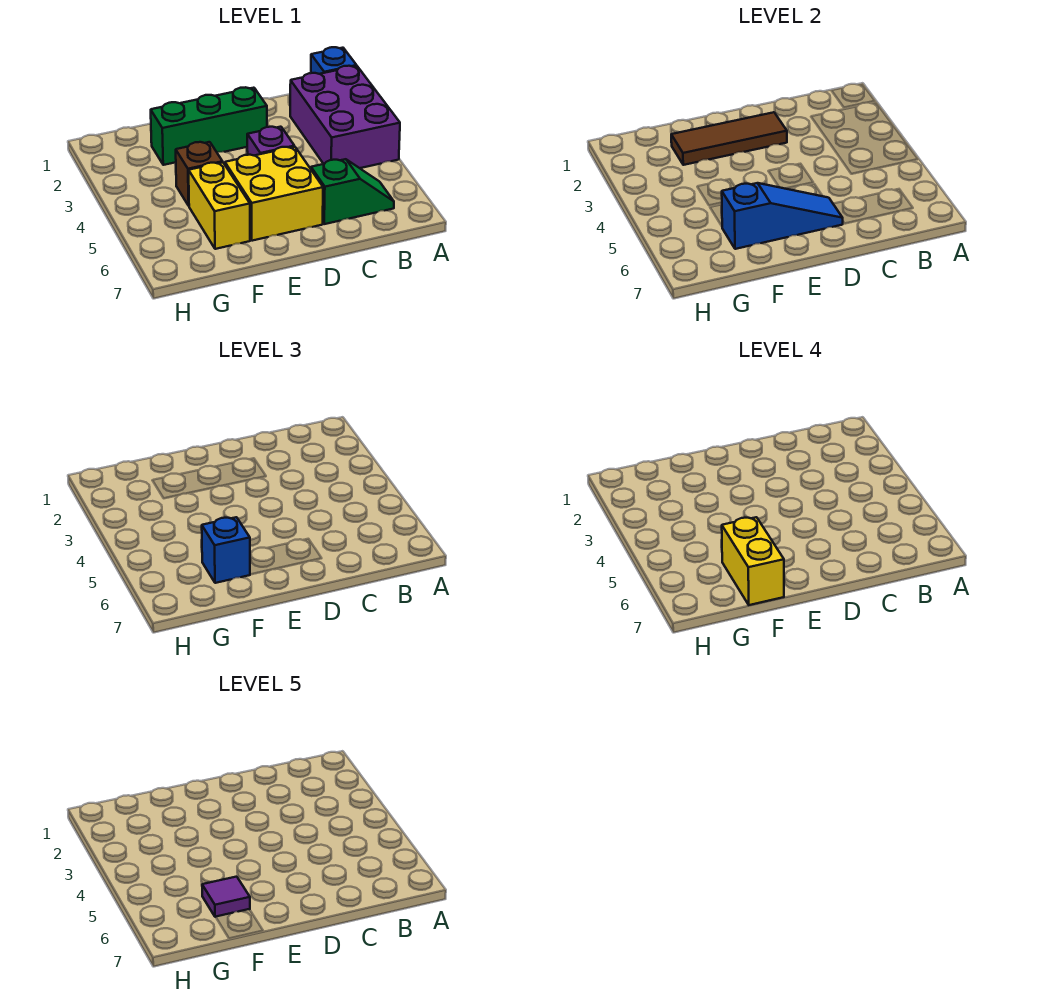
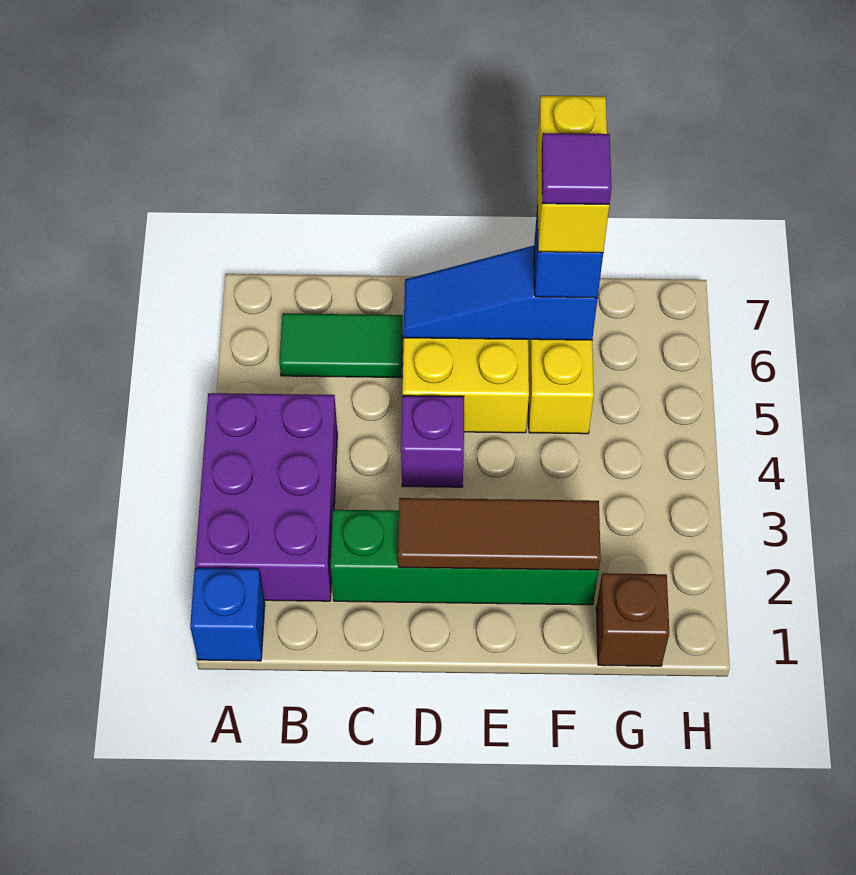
green slope B6:C6 level 1 top C -> green tile B6:C6 level 1
green brick D2:F2 level 1 -> green brick C2:F2 level 1
brown brick F4 level 1 -> brown brick G1 level 1

